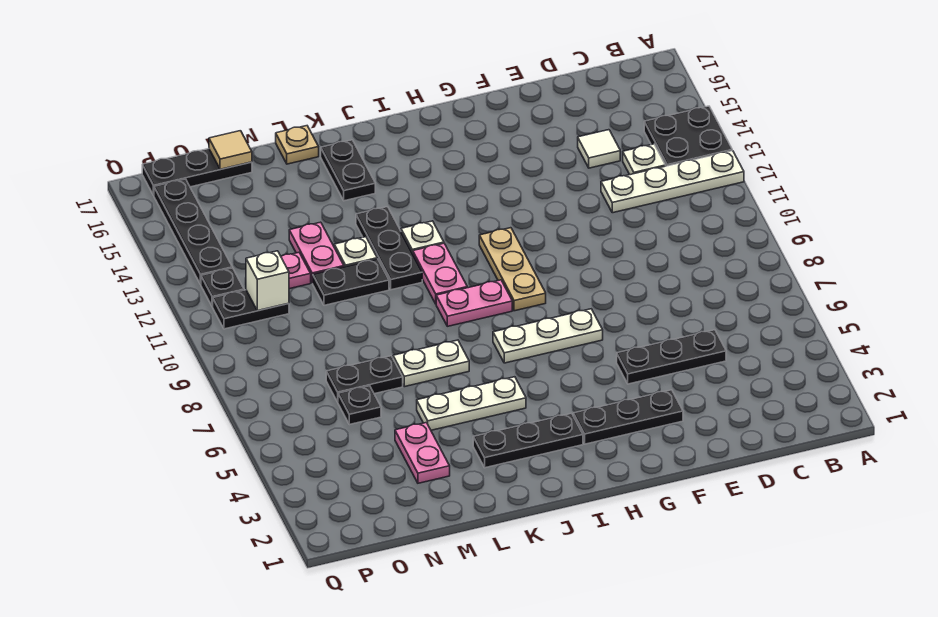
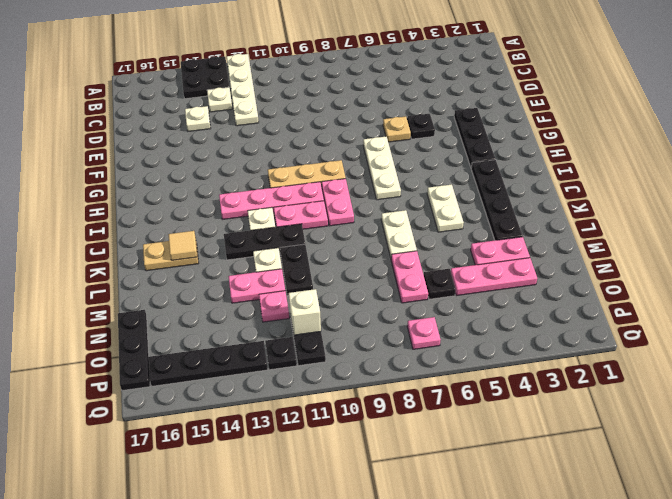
black plate D5:F5 level 1 -> black plate F5 level 1
white tile D14 level 1 -> white plate D14 level 1
black plate I3:K3 level 1 -> black plate I3:L3 level 1
none -> pink plate I10:I13 level 1
white plate J5:L5 level 1 -> white plate J5:K5 level 1
black plate K15:K16 level 1 -> tan plate K15:K16 level 1
tan plate L17 level 1 -> tan plate F6 level 1
black plate M7:N7 level 1 -> pink plate M7:N7 level 1
none -> pink plate N3:N5 level 1
tan tile N17 level 2 -> tan tile K15 level 2
none -> pink plate P7 level 1

